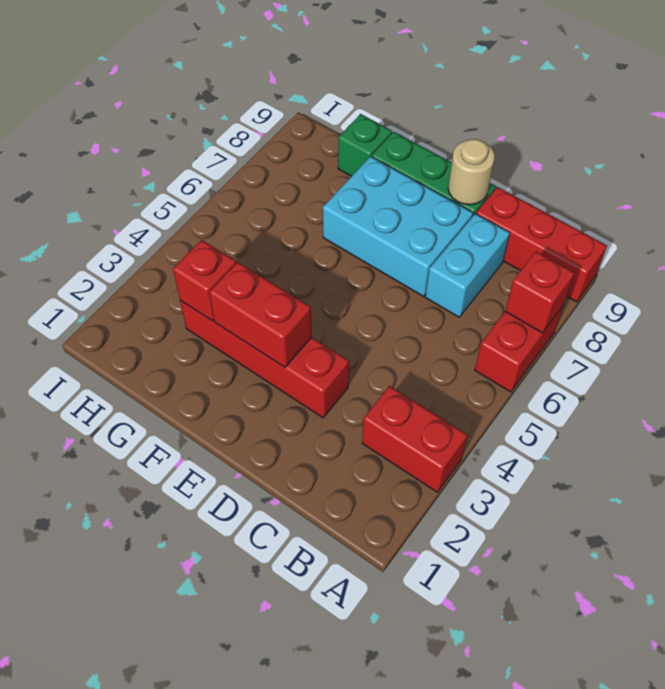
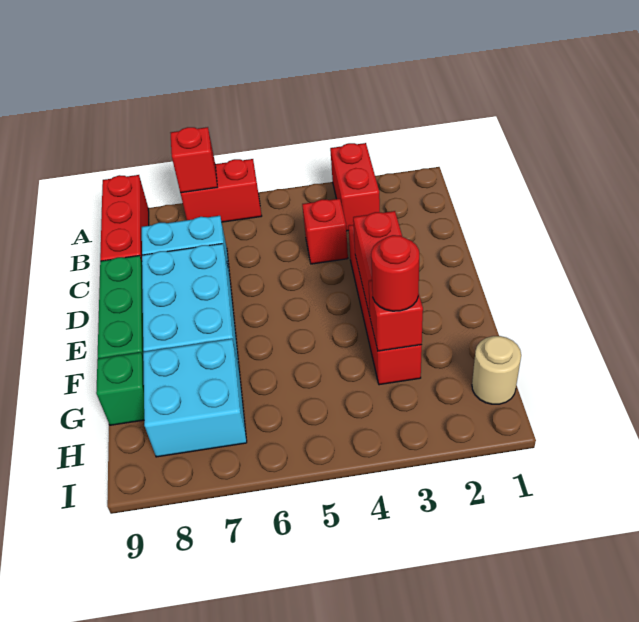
none -> red brick C4 level 1
tan round brick D9 level 2 -> tan round brick H1 level 1
none -> red round brick G3 level 3
none -> cyan brick G7:H8 level 1

